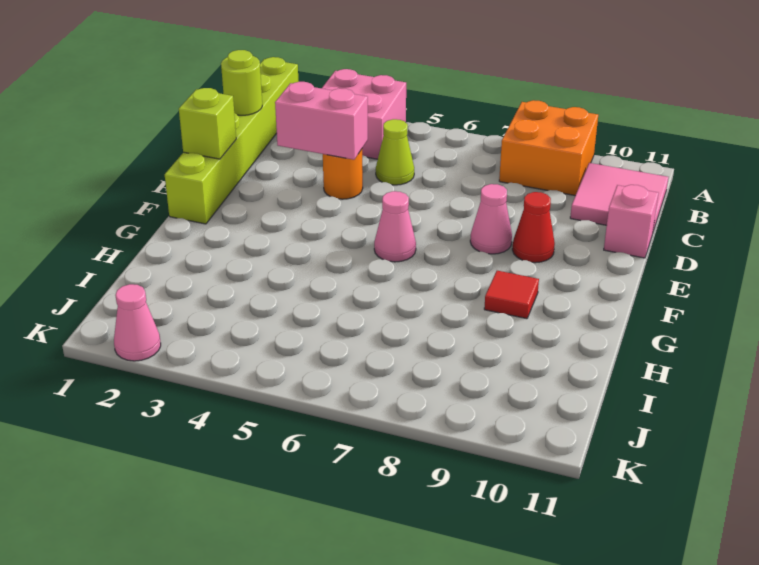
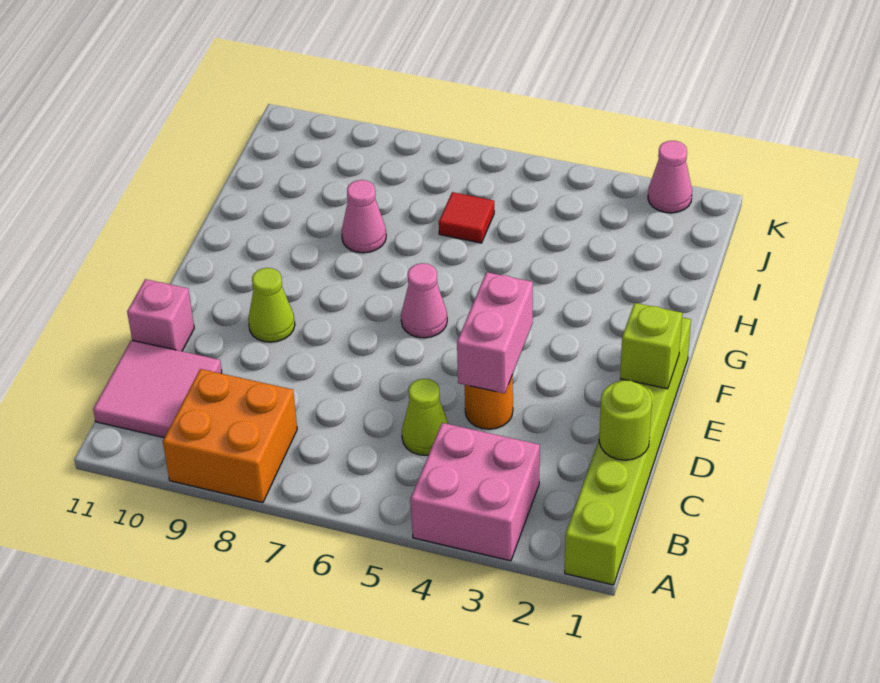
pink brick D3:D4 level 2 -> pink brick D4:E4 level 2
pink cone E8 level 1 -> pink cone H8 level 1
red cone E9 level 1 -> lime cone E9 level 1
red tile G9 level 1 -> red tile I6 level 1

